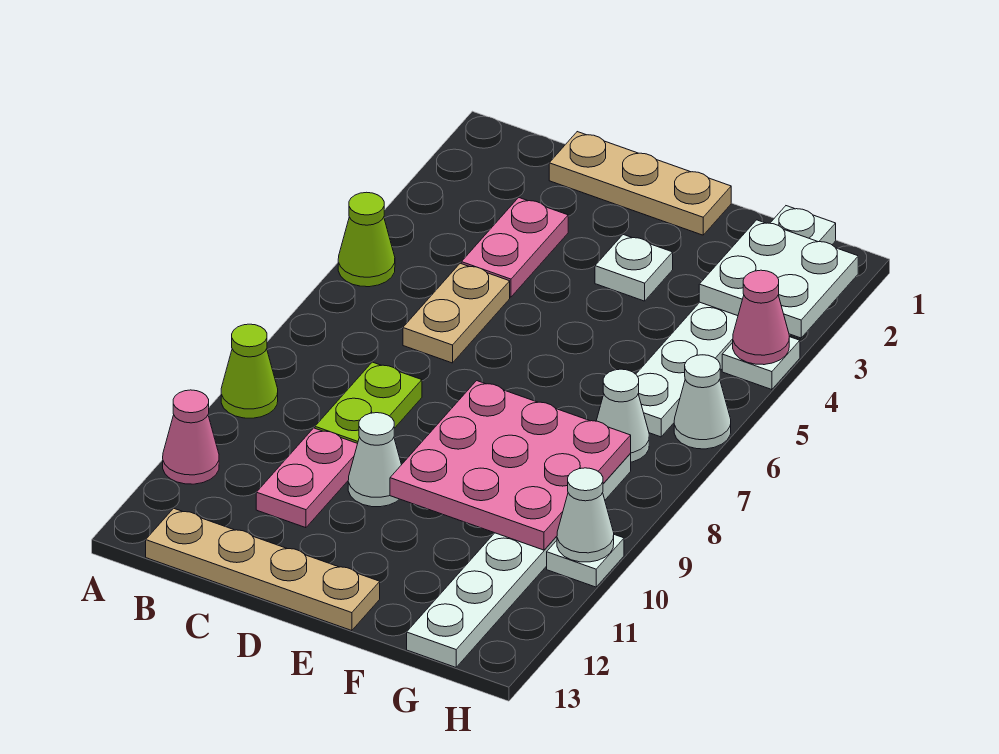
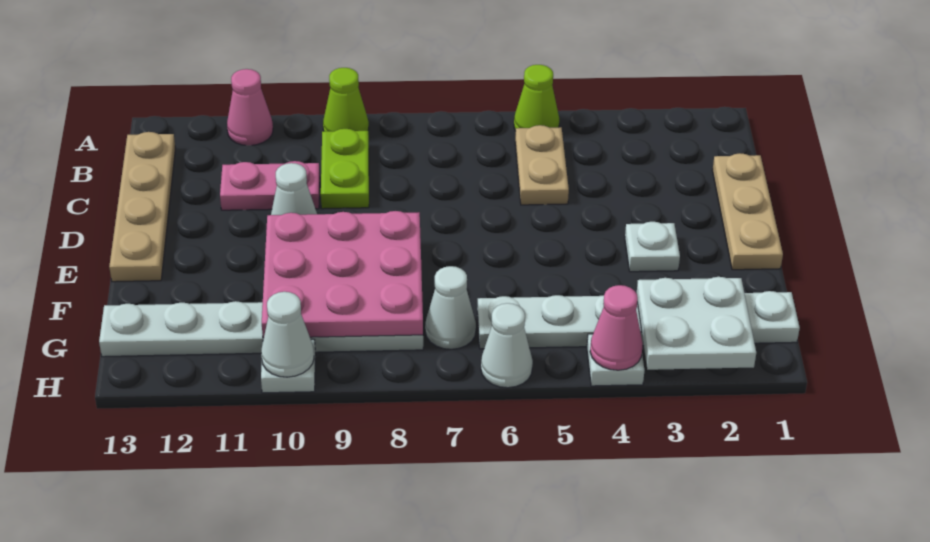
pink plate C3:C4 level 1 -> none
tan plate C5:C6 level 1 -> tan plate B5:C5 level 1
lime plate C8:C9 level 1 -> lime plate B9:C9 level 1

